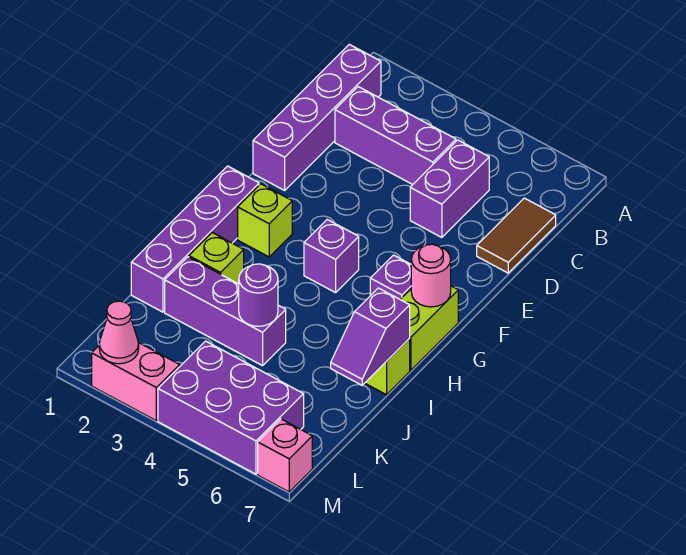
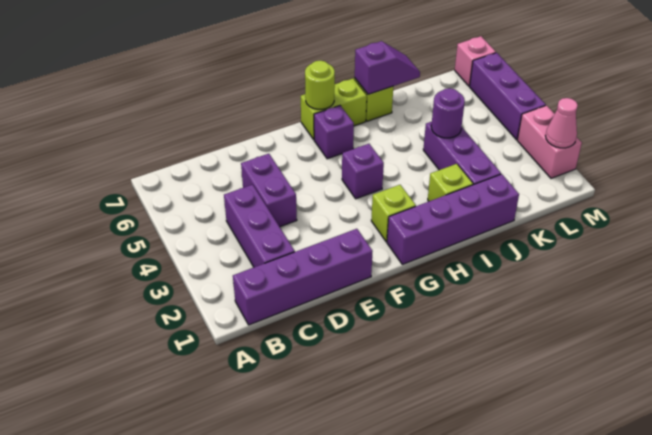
purple brick C5:D5 level 1 -> purple brick D4:D5 level 1
brown tile C7:D7 level 1 -> none
pink round brick G7 level 2 -> lime round brick G7 level 2
purple brick L4:M6 level 1 -> purple brick M4:M6 level 1

